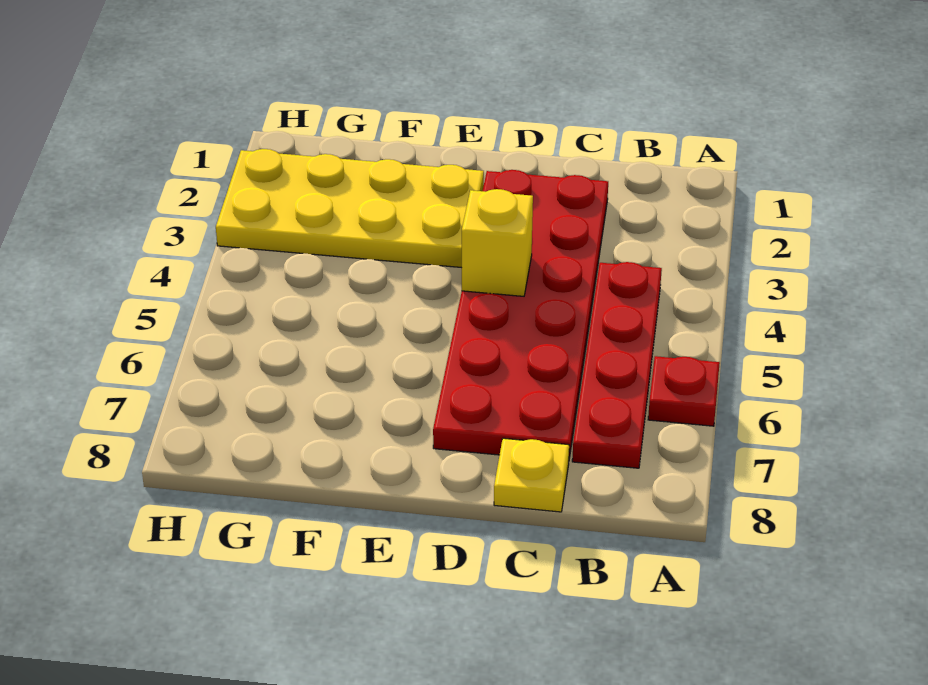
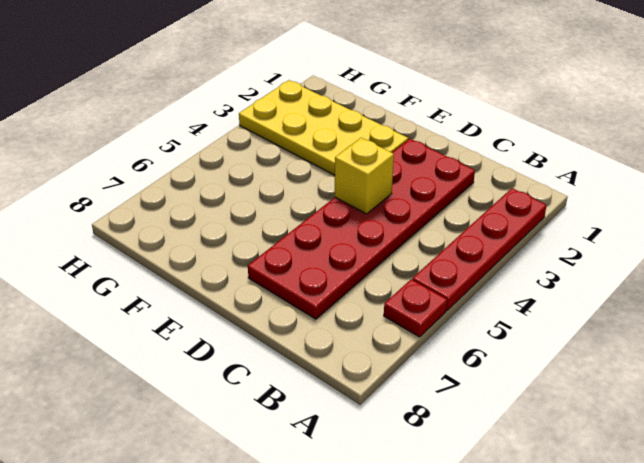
red plate B4:B7 level 1 -> red plate A2:A5 level 1
yellow plate C8 level 1 -> none

